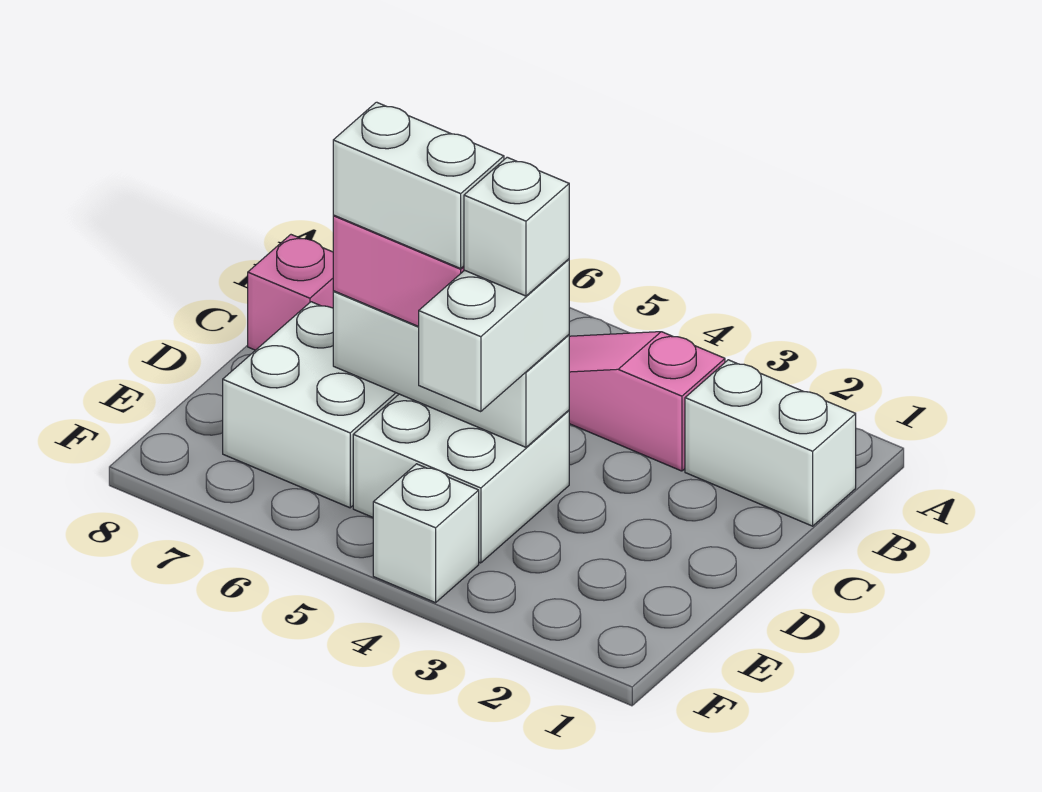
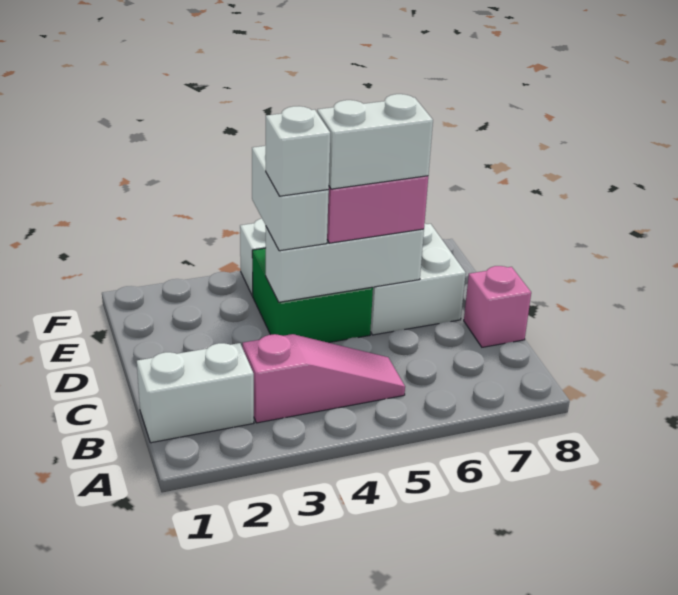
white brick D4:E5 level 1 -> green brick D4:E5 level 1

